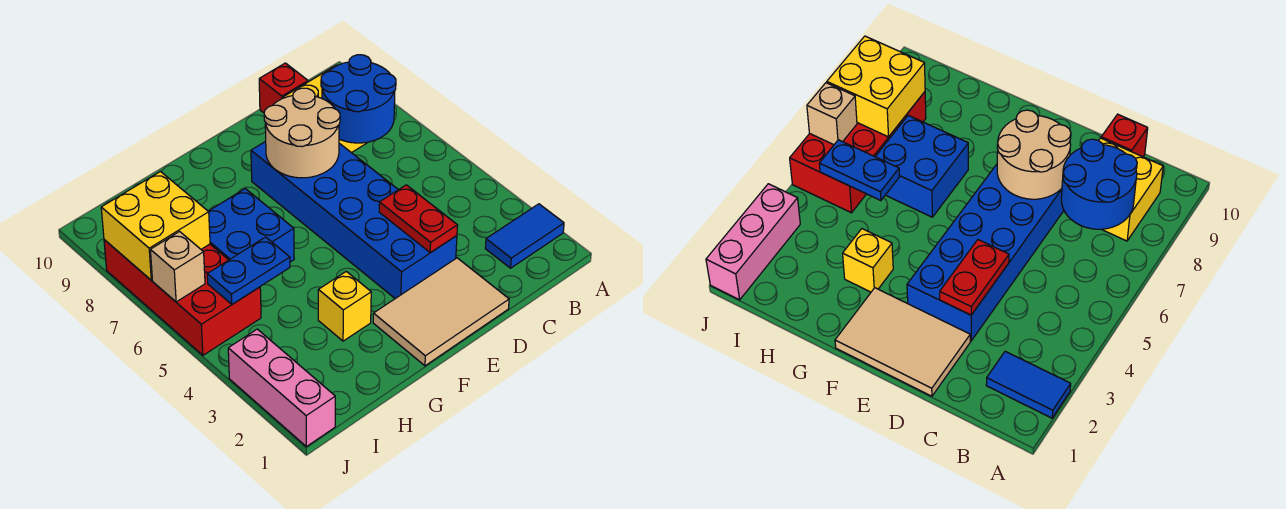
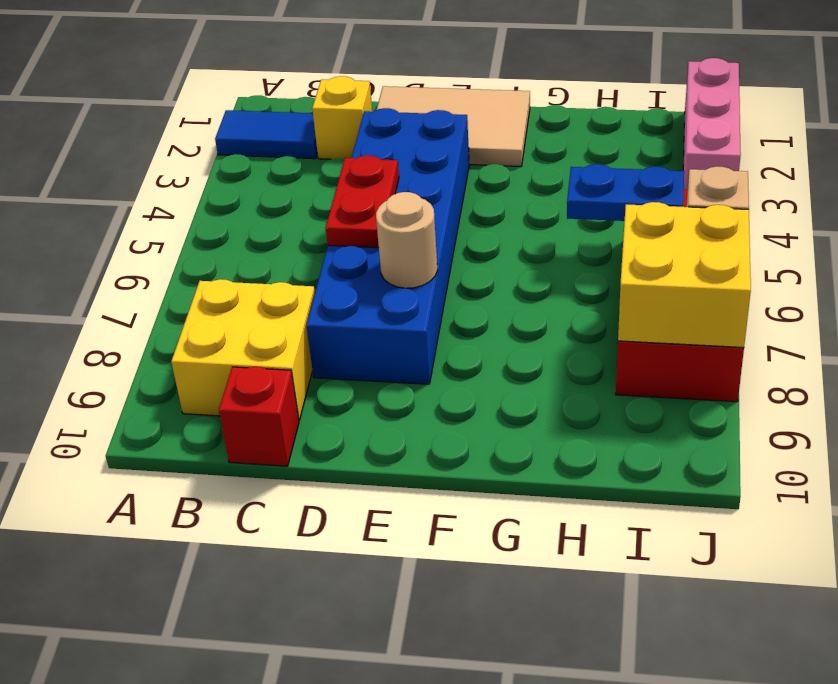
blue round brick B7:C8 level 2 -> none
red plate D3:D4 level 2 -> red plate D5:D6 level 2
tan round brick D7:E8 level 2 -> tan round brick E7 level 2
yellow brick G3 level 1 -> yellow brick C2 level 1
blue brick G6:H7 level 1 -> none

